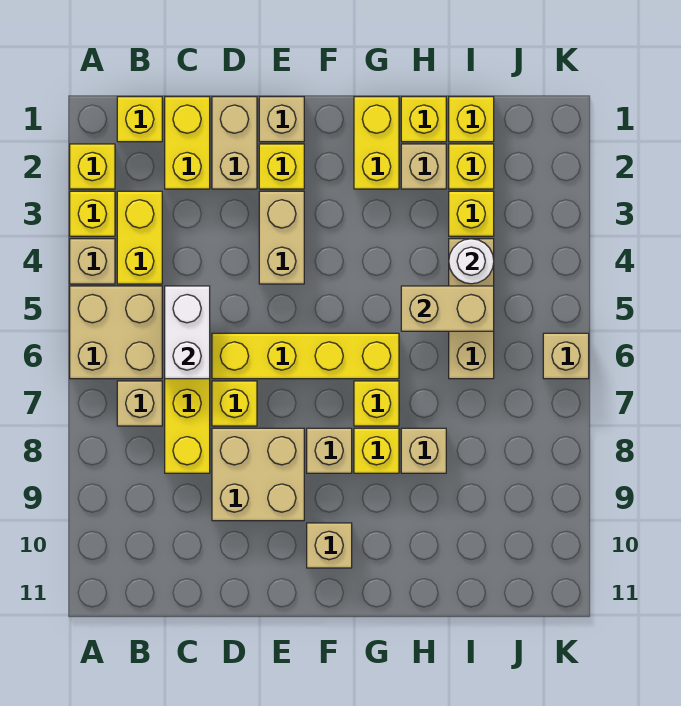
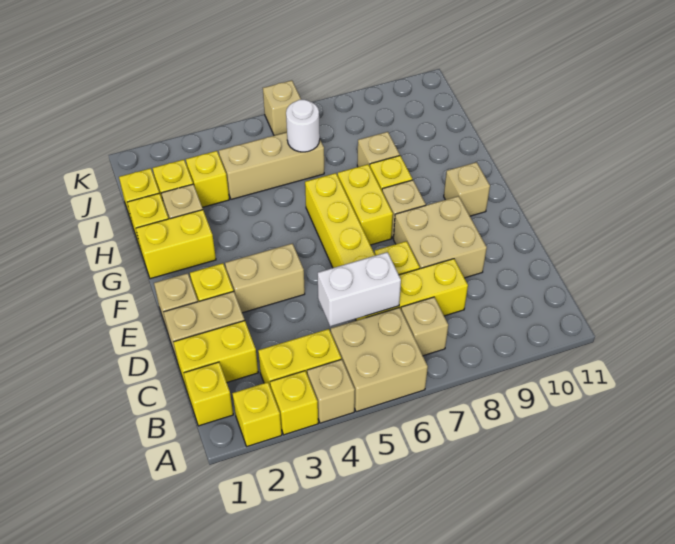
yellow brick G7 level 1 -> yellow brick F7:G7 level 1
tan brick H5:I5 level 2 -> none
white round brick I4 level 2 -> white round brick I6 level 2

